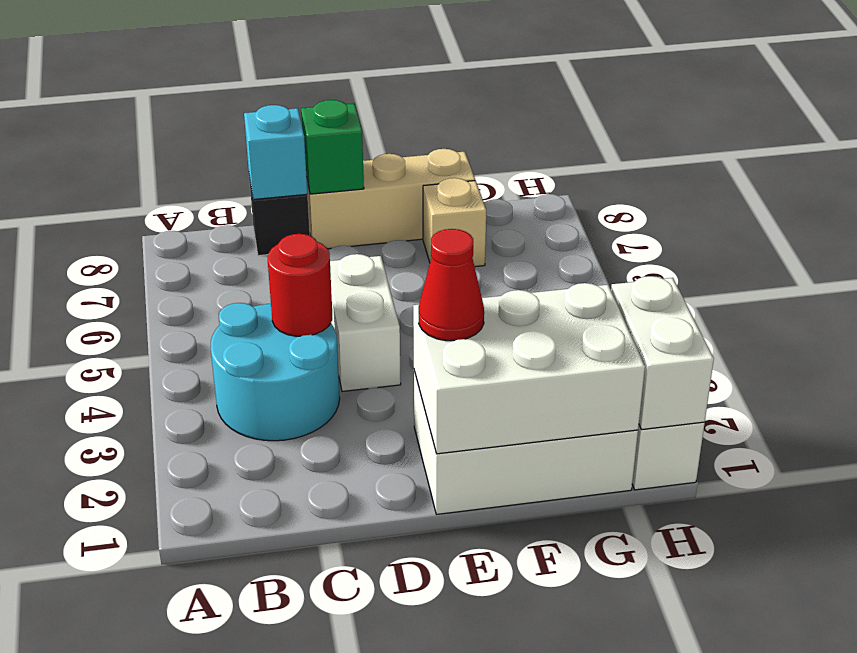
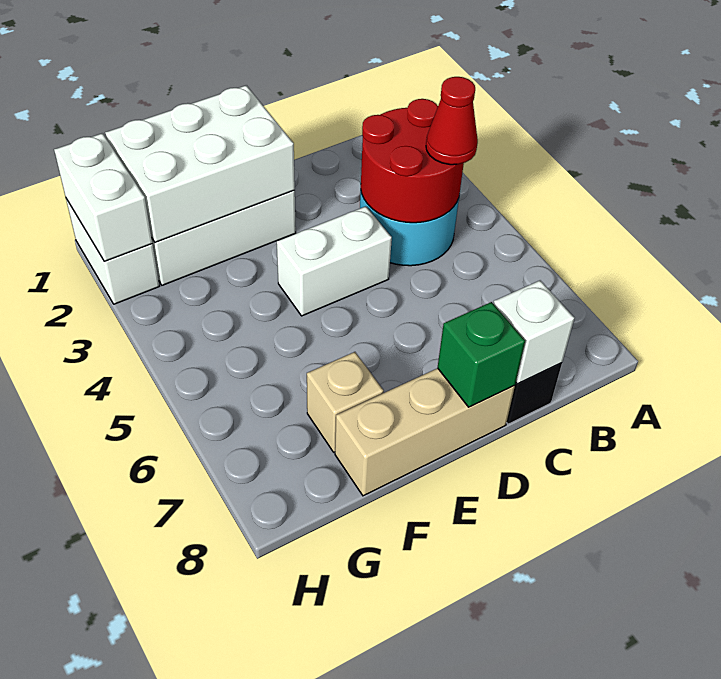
red round brick C4 level 2 -> red round brick B3:C4 level 2
cyan brick C8 level 2 -> white brick C8 level 2
white brick D4:D5 level 1 -> white brick D4:E4 level 1
red cone E2 level 3 -> red cone B4 level 3

